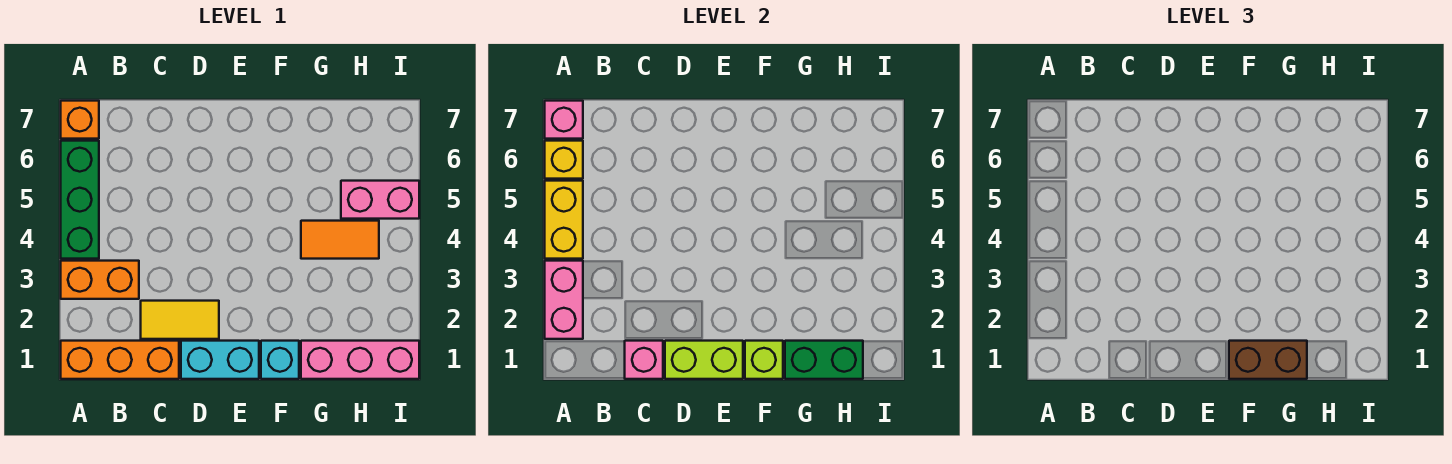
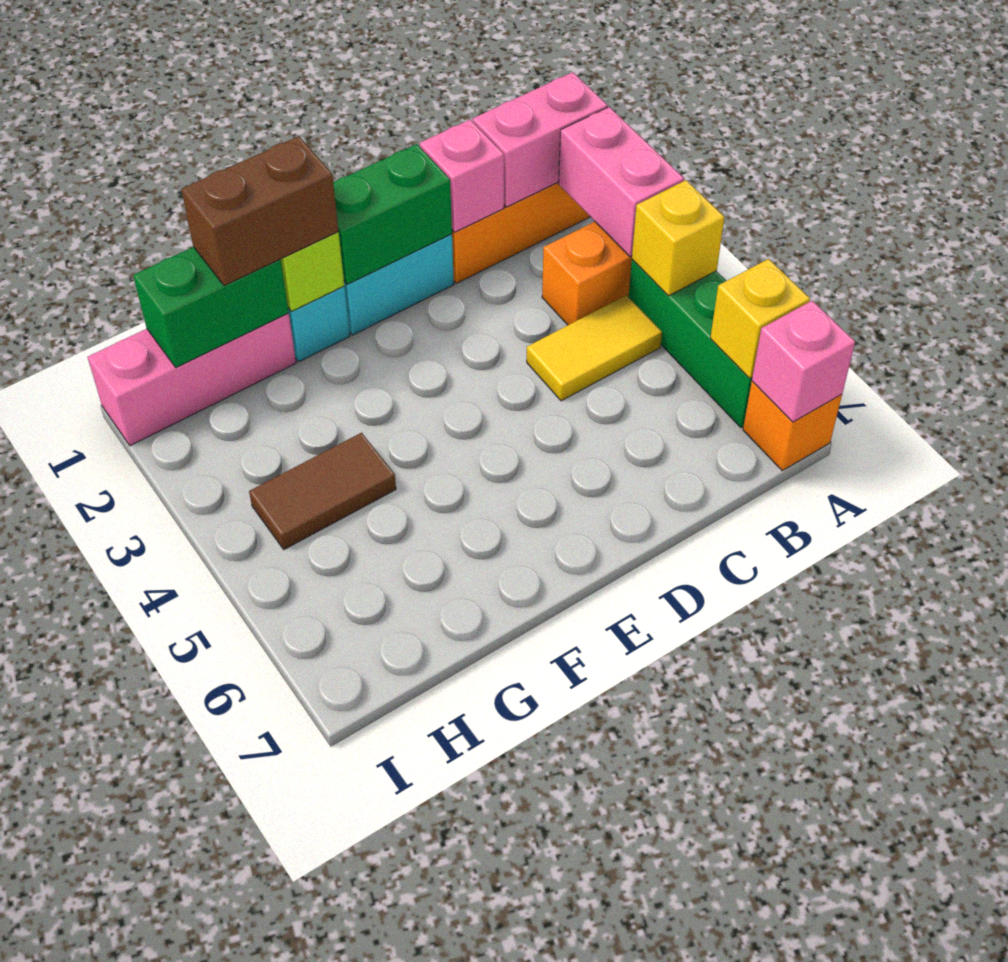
yellow brick A4:A5 level 2 -> yellow brick A4 level 2
yellow tile C2:D2 level 1 -> yellow tile B4:C4 level 1
lime brick D1:E1 level 2 -> green brick D1:E1 level 2
orange tile G4:H4 level 1 -> brown tile G4:H4 level 1
pink brick H5:I5 level 1 -> pink brick A1:B1 level 2

